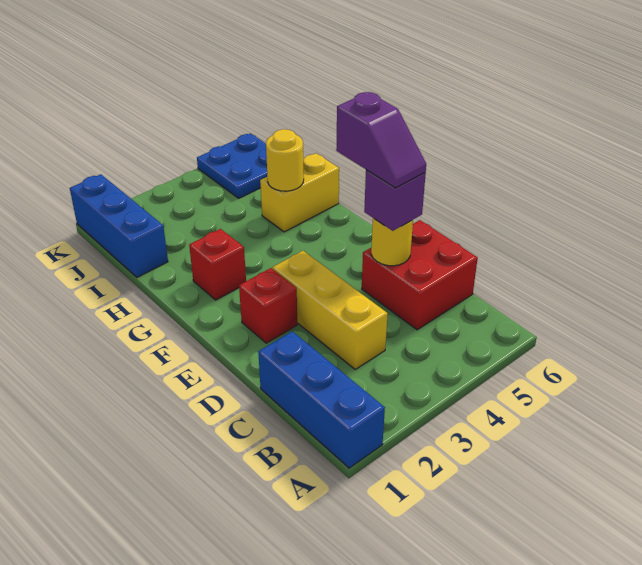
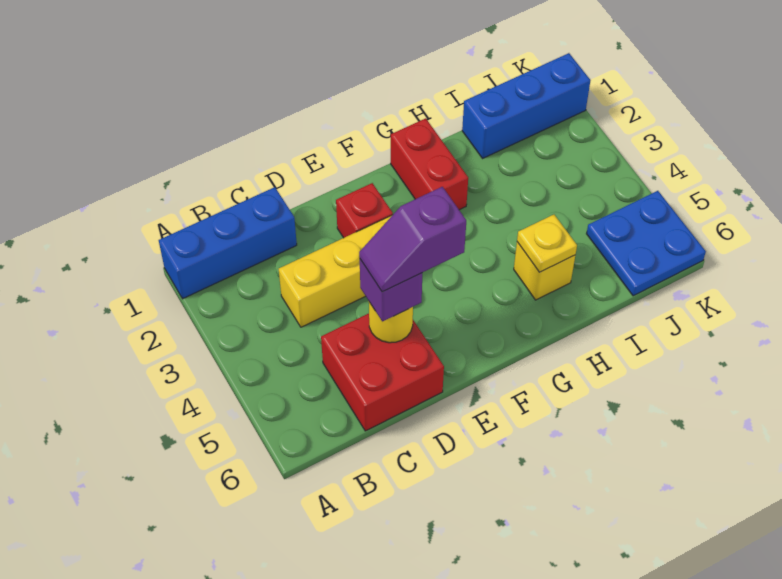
red brick G2 level 1 -> red brick G1:G2 level 1
yellow brick H5:H6 level 1 -> yellow brick H5 level 1
yellow round brick H5 level 2 -> yellow plate H5 level 2

